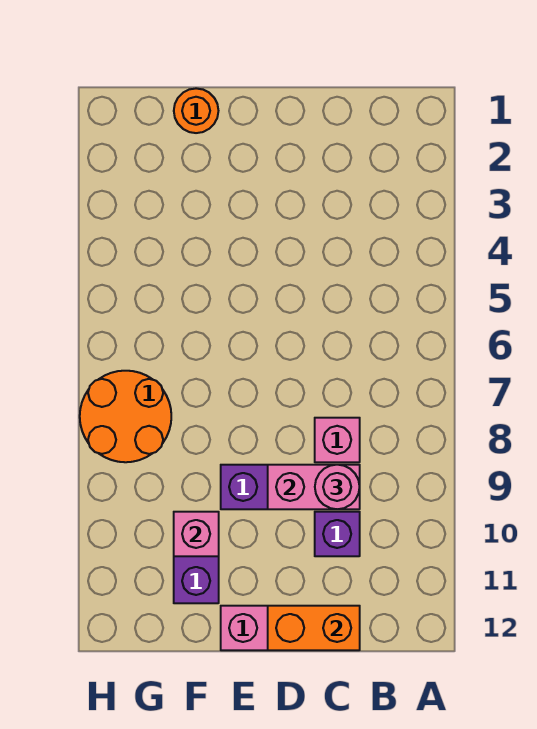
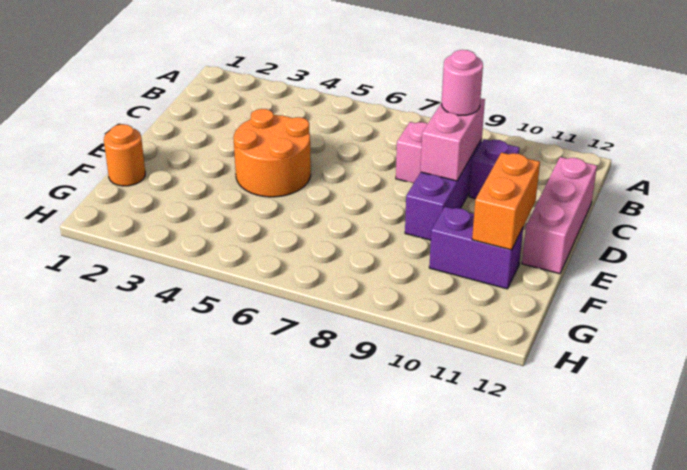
orange brick C12:D12 level 2 -> orange brick E11:F11 level 2
pink brick F10 level 2 -> none
orange round brick G7:H8 level 1 -> orange round brick D4:E5 level 1

